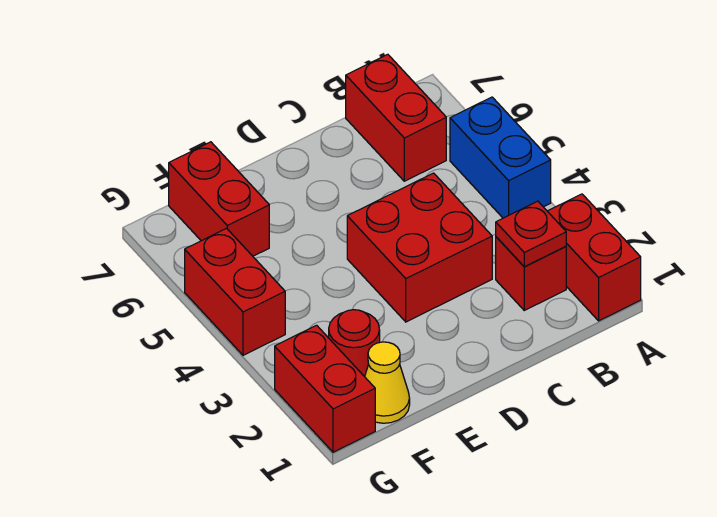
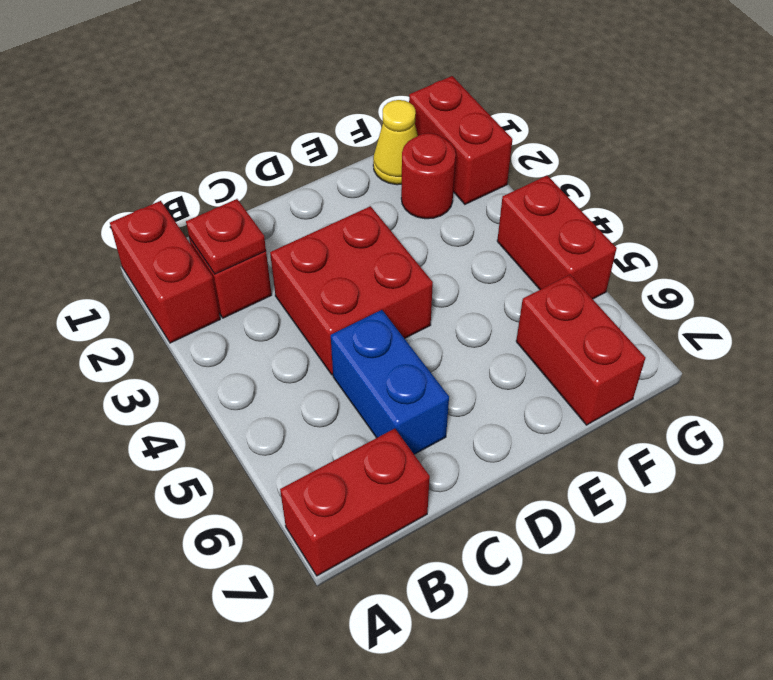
blue brick A4:A5 level 1 -> blue brick C5:C6 level 1
red brick B6:B7 level 1 -> red brick A7:B7 level 1

